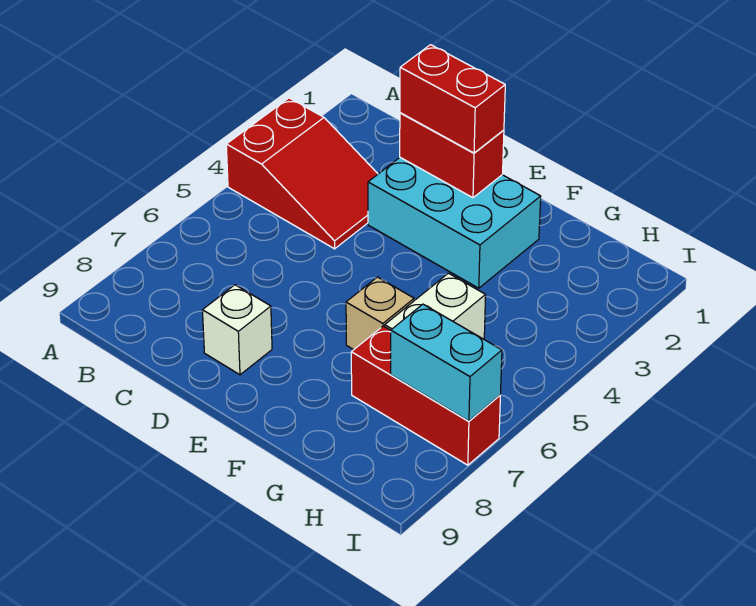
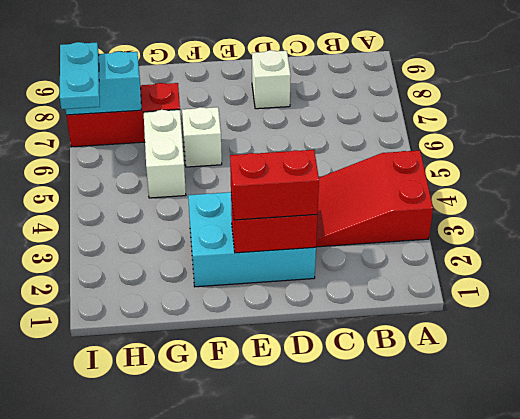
tan brick F6 level 1 -> white brick F6 level 1
none -> cyan plate I6:I7 level 3

